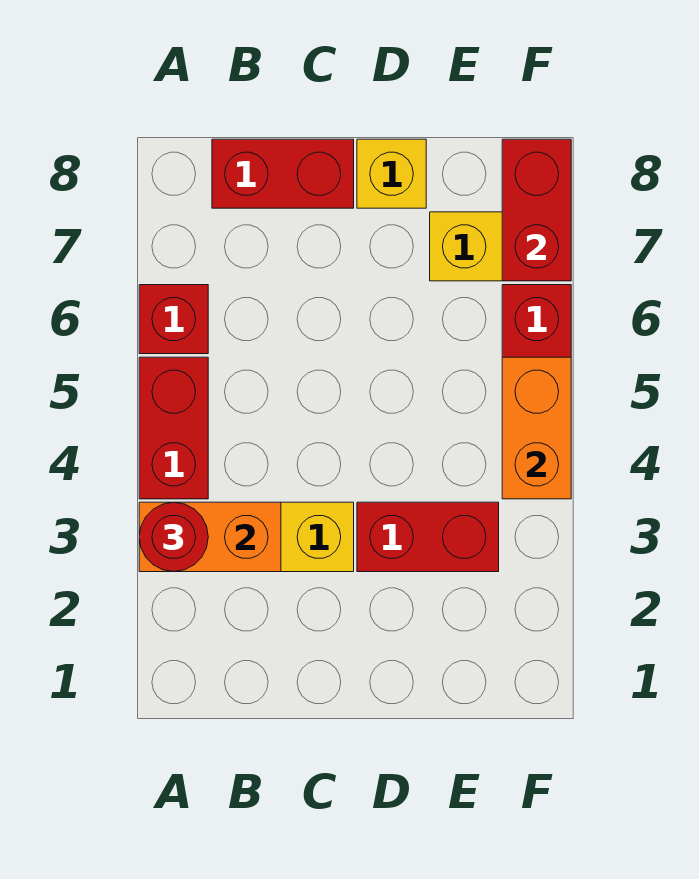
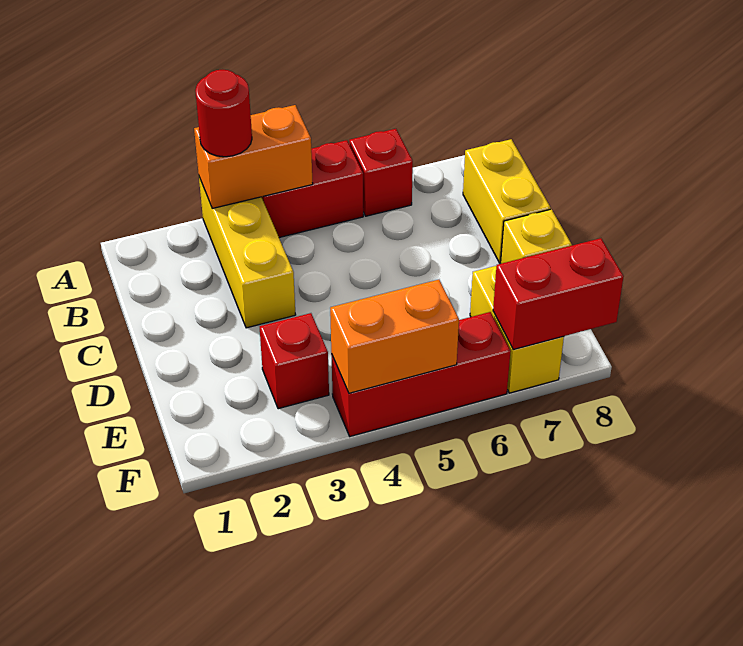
orange brick A3:B3 level 2 -> orange brick A3:A4 level 2
red brick B8:C8 level 1 -> yellow brick B8:C8 level 1
red brick D3:E3 level 1 -> red brick E3 level 1

